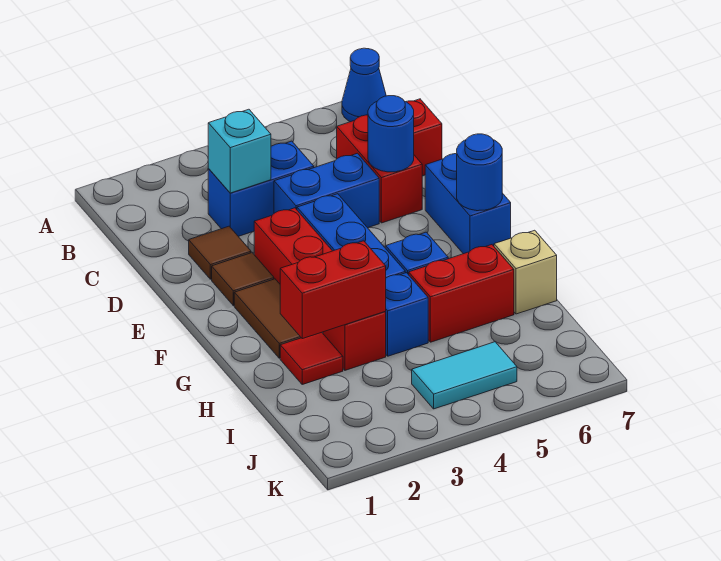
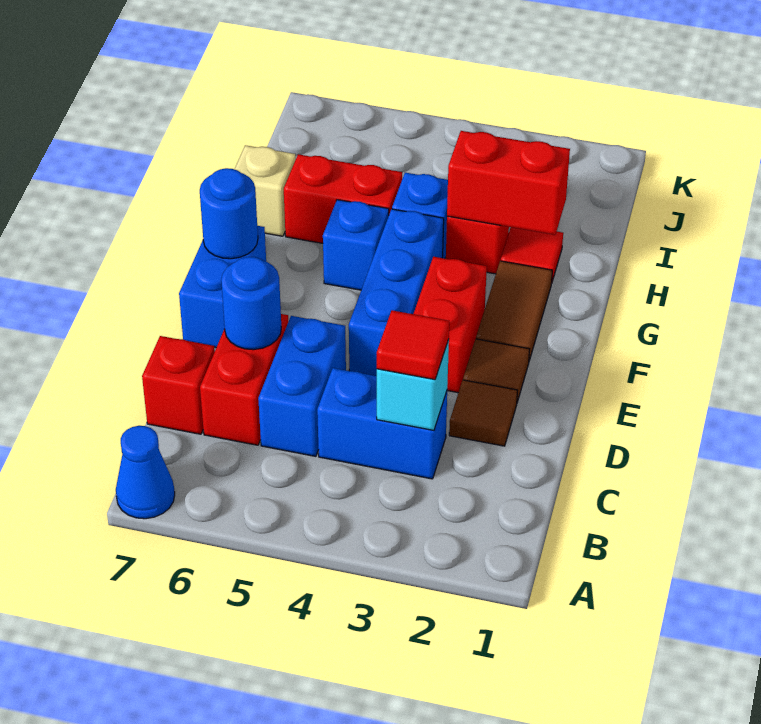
none -> red tile C3 level 3
blue brick D4:D5 level 1 -> blue brick C5:D5 level 1
cyan tile J4:J5 level 1 -> none

